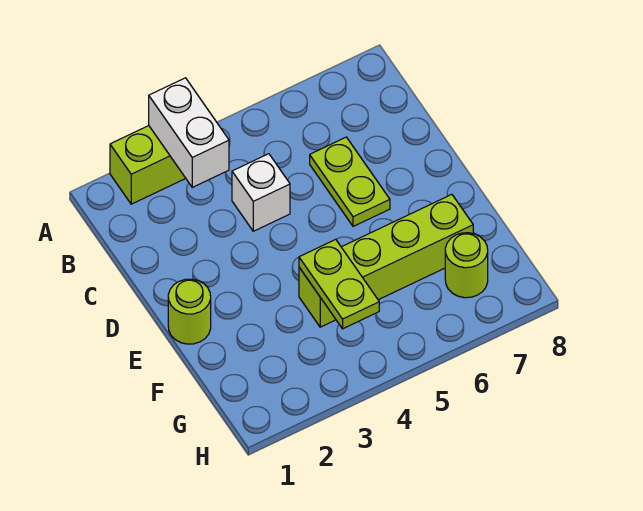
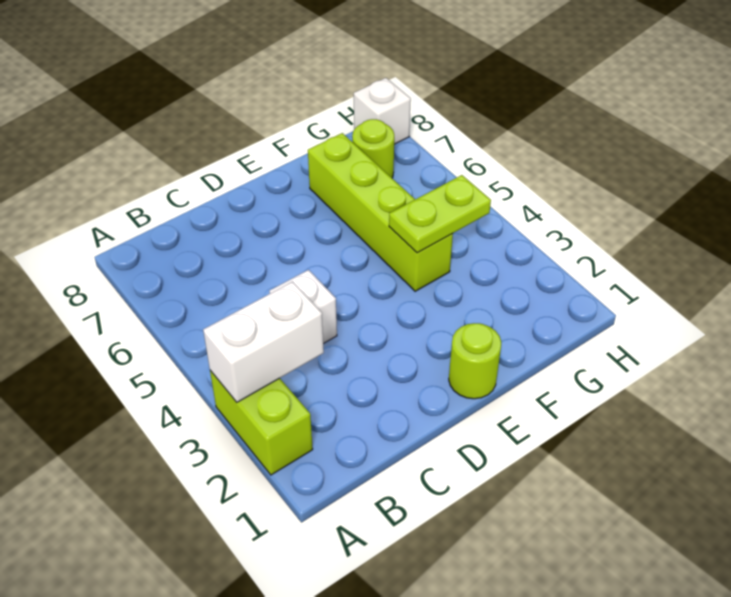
lime plate C6:D6 level 1 -> none
none -> white brick H8 level 1

